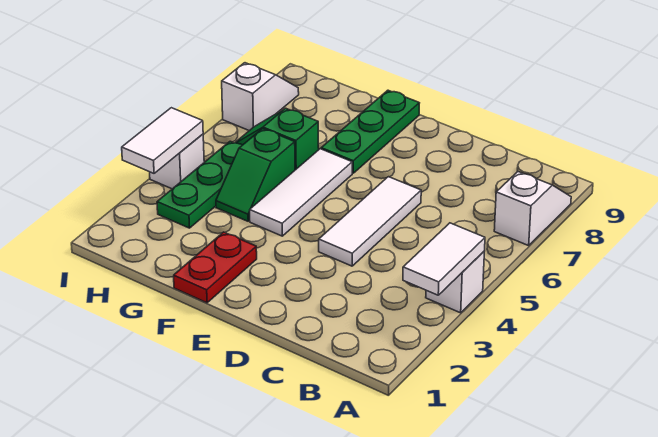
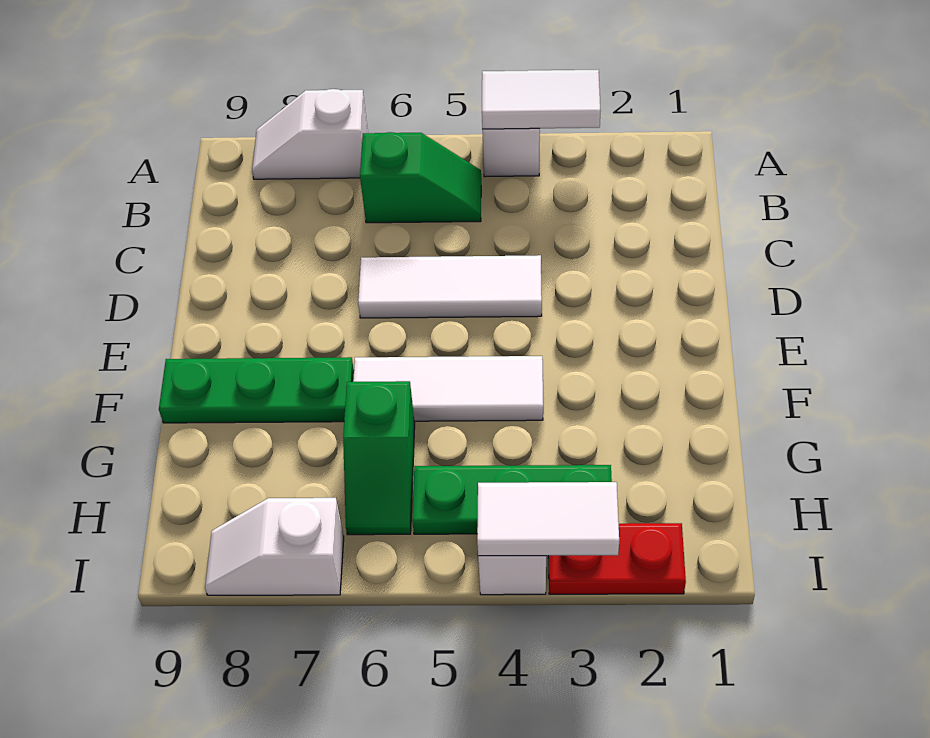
red plate F1:F2 level 1 -> red plate I2:I3 level 1
green slope G4:G5 level 1 top 5 -> green slope B5:B6 level 1 top 6

